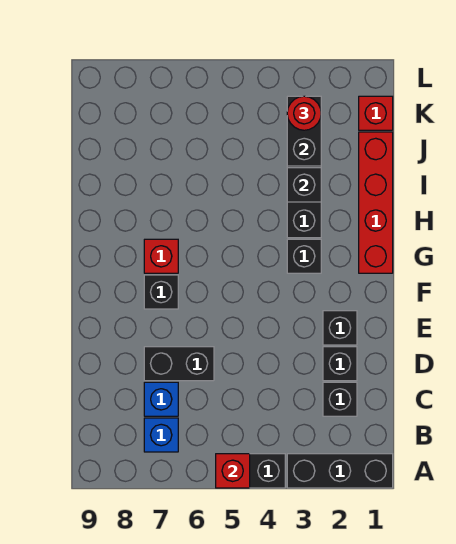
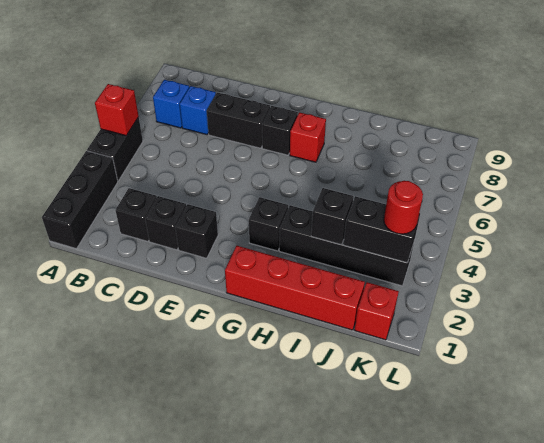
black brick D6:D7 level 1 -> black brick D7:E7 level 1

